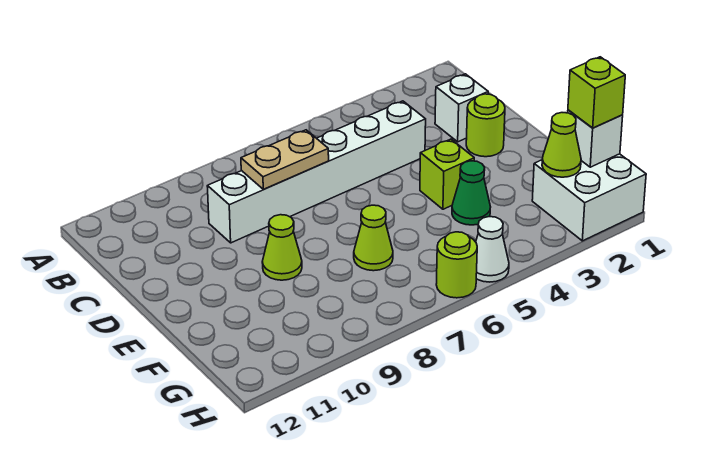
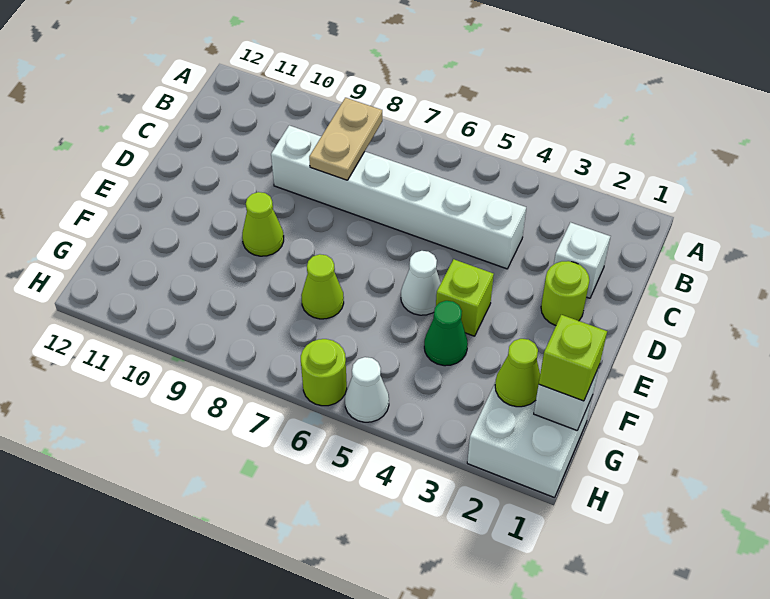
tan plate C7:C8 level 2 -> tan plate B8:C8 level 2
none -> white cone E5 level 1

